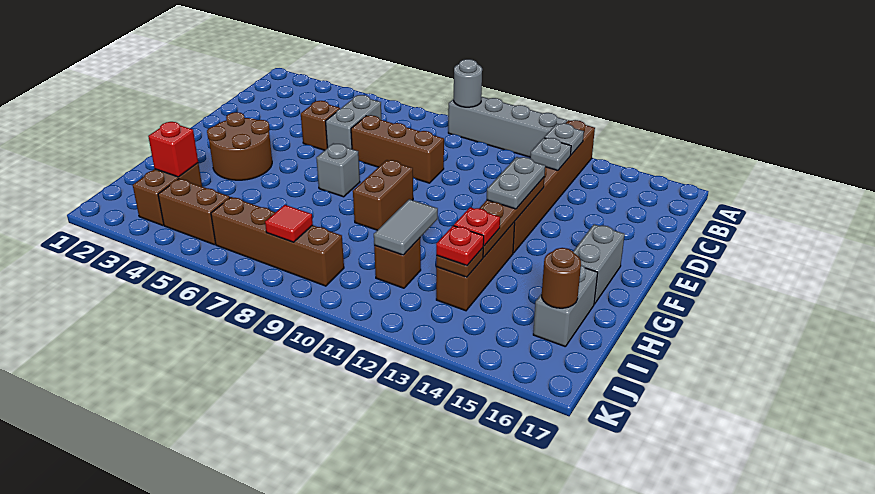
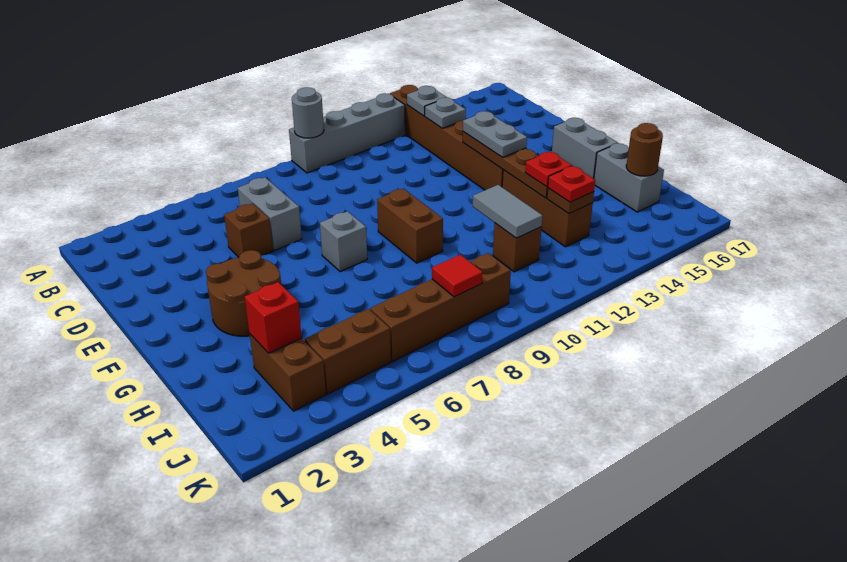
brown brick D7:D9 level 1 -> none

